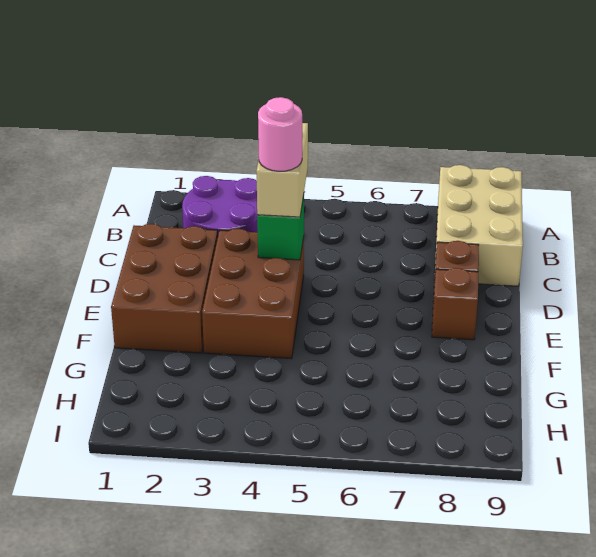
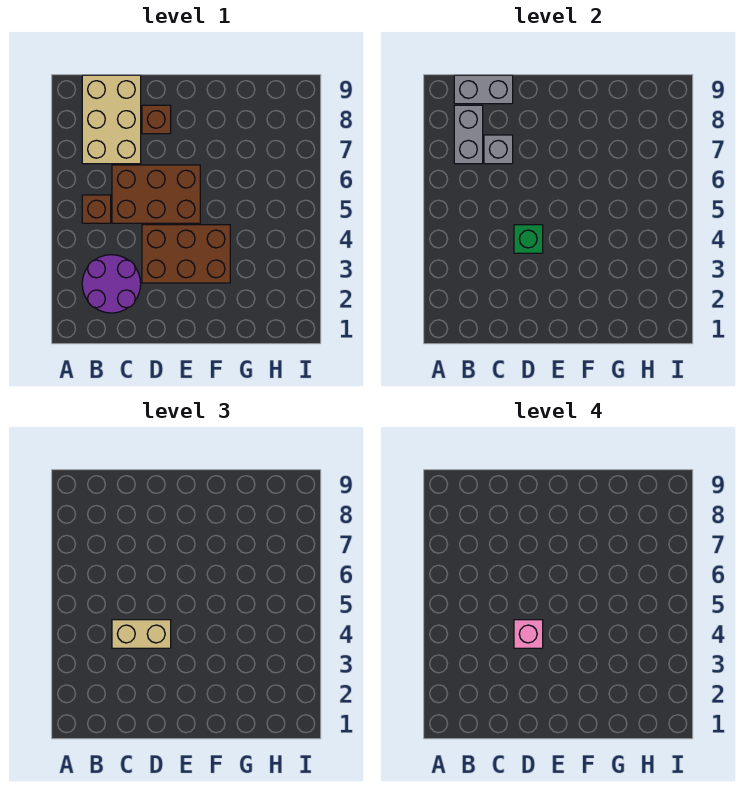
tan brick A8:C9 level 1 -> tan brick B7:C9 level 1
none -> grey brick B7:B8 level 2
none -> grey brick B9:C9 level 2
none -> grey brick C7 level 2
brown brick D1:F2 level 1 -> brown brick C5:E6 level 1
pink round brick D4 level 4 -> pink brick D4 level 4
brown brick E8 level 1 -> brown brick B5 level 1

